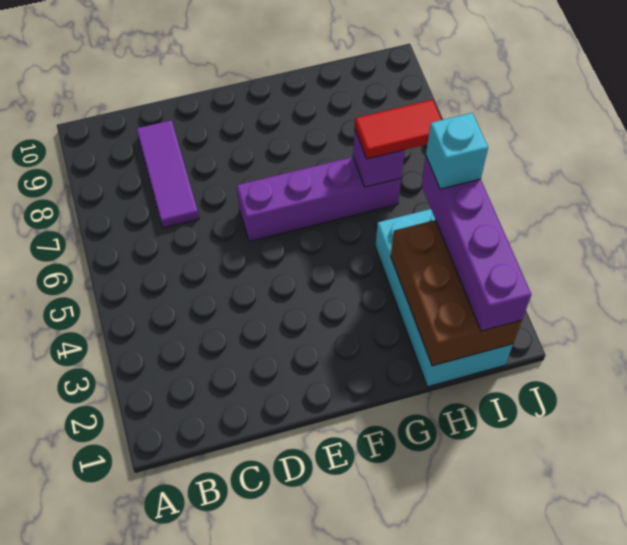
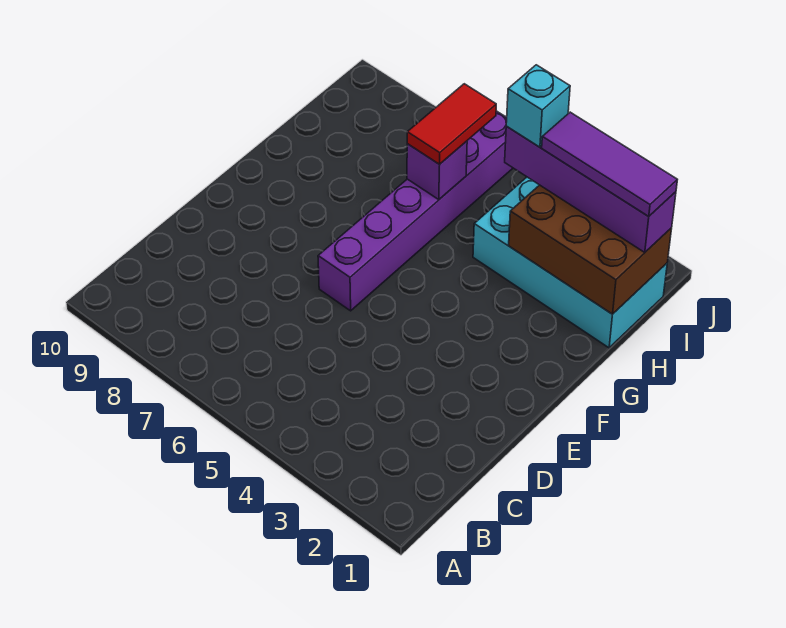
purple tile C7:C9 level 1 -> purple tile I1:I3 level 4
purple brick E6:H6 level 1 -> purple brick E6:J6 level 1

